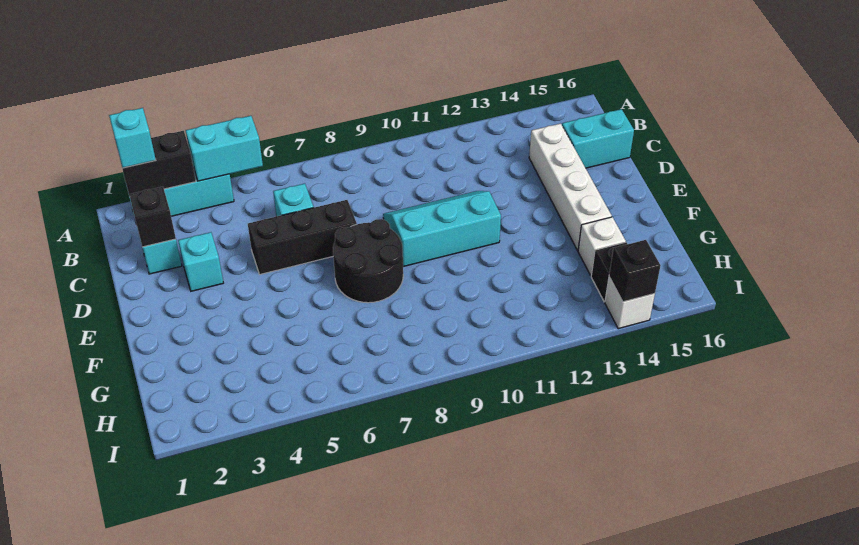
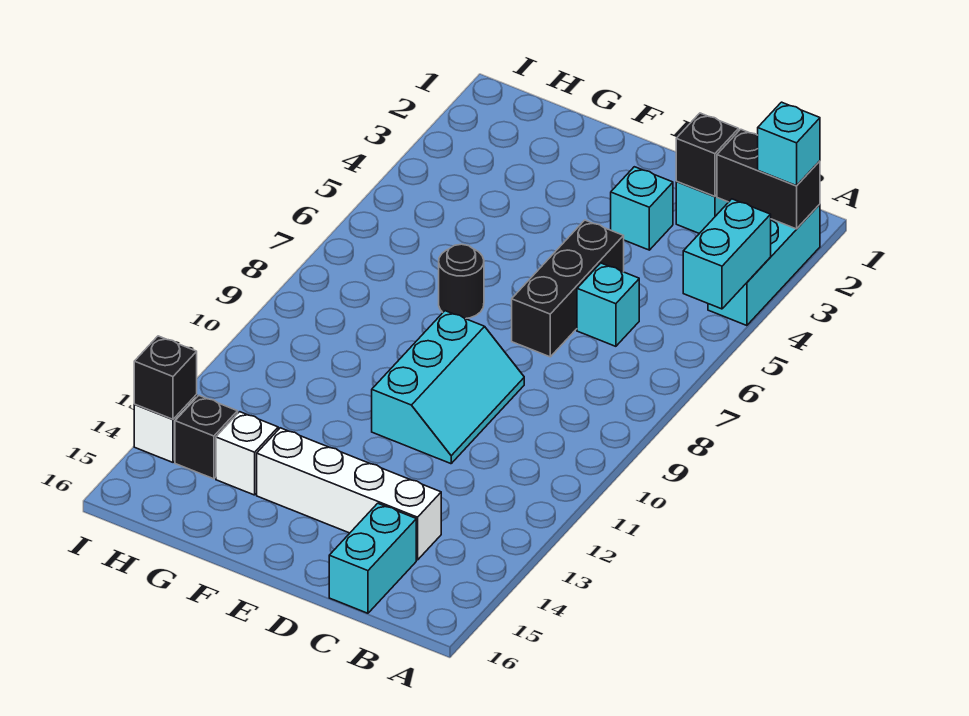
black brick A2:A3 level 2 -> black brick A2:B2 level 2
black round brick E7:F8 level 1 -> black round brick F7 level 1

